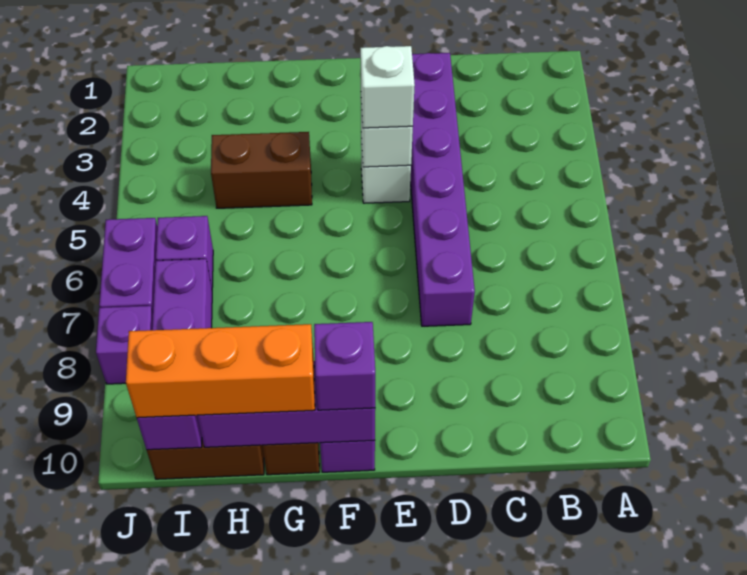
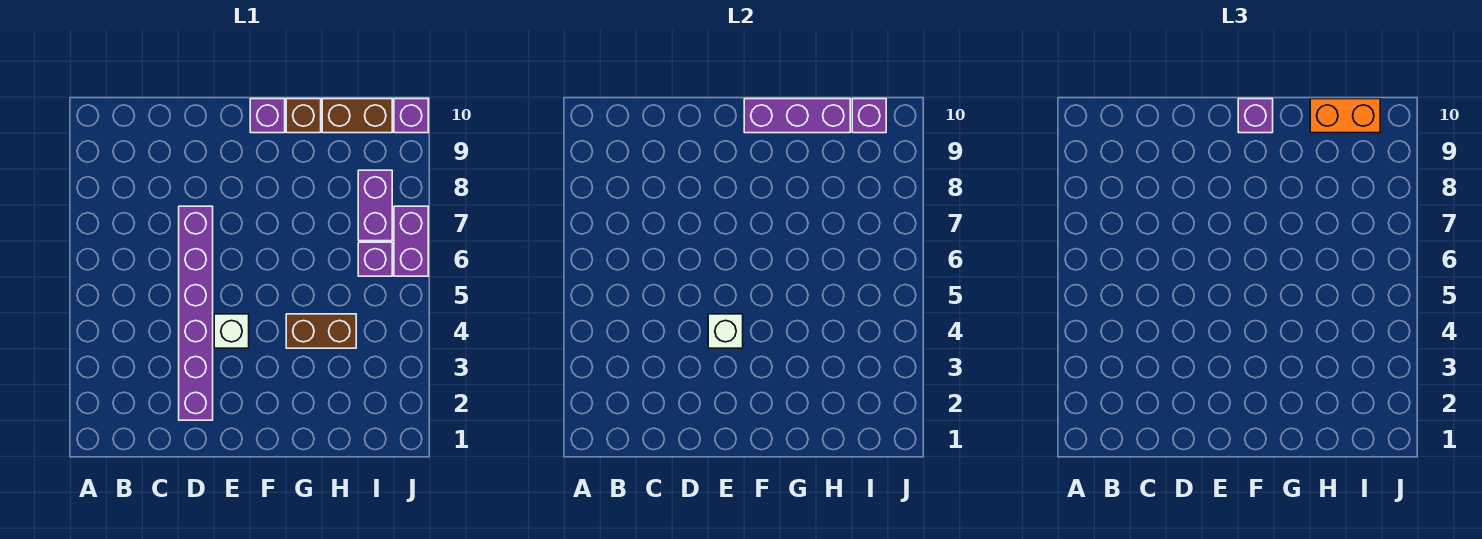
white brick E4 level 3 -> none
orange brick G10:I10 level 3 -> orange brick H10:I10 level 3
purple brick J8 level 1 -> purple brick J10 level 1

